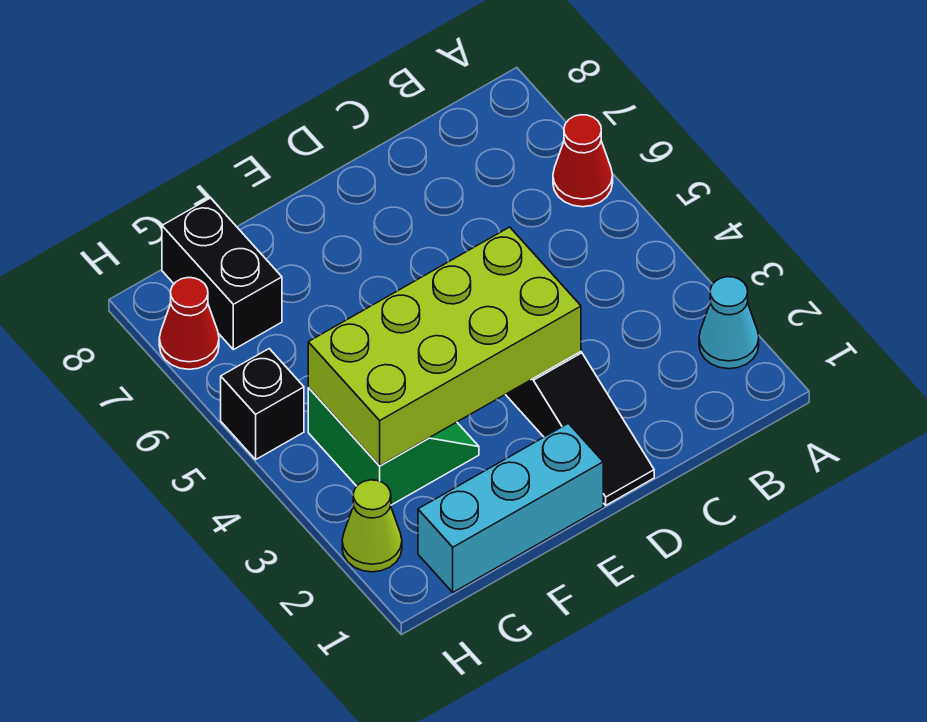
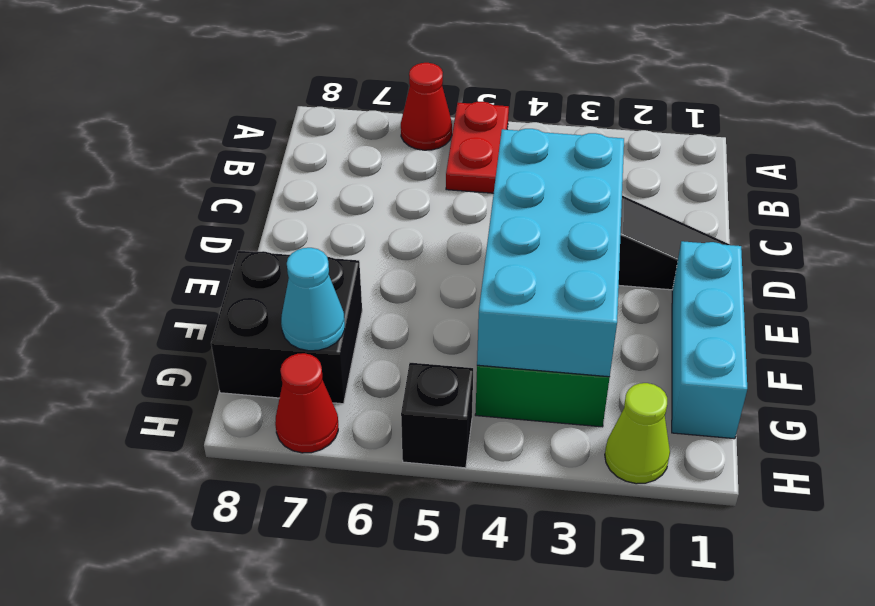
cyan cone A2 level 1 -> cyan cone G7 level 2
none -> red plate A5:B5 level 1
lime brick D3:G4 level 2 -> cyan brick D3:G4 level 2
black brick G7:G8 level 1 -> black brick F7:G8 level 1

